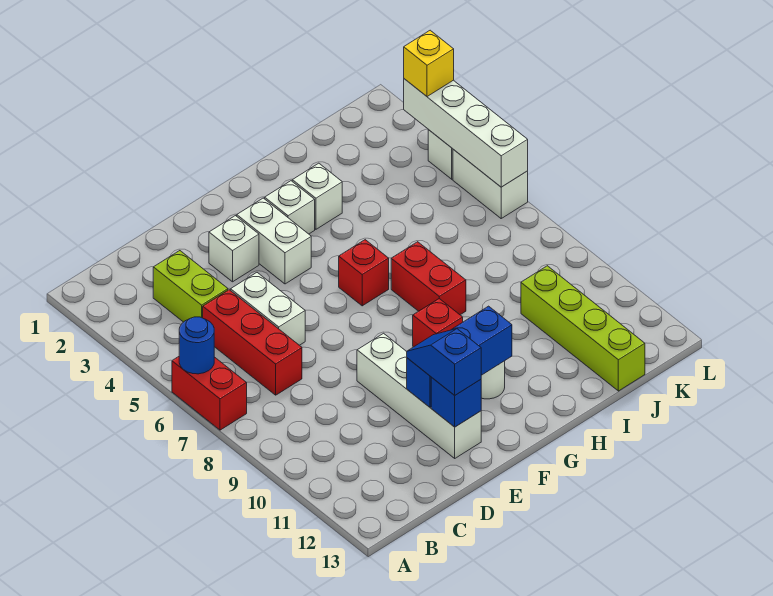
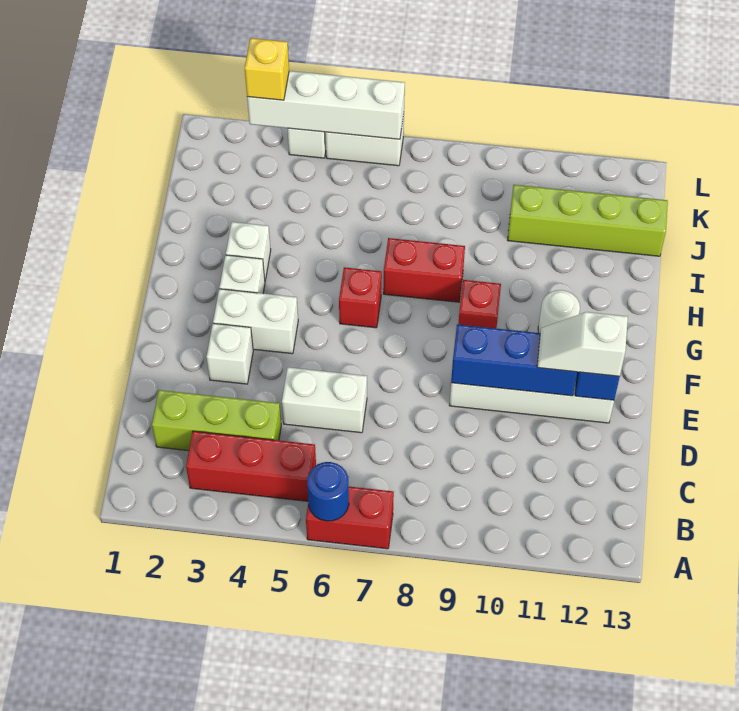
lime brick C3:C4 level 1 -> lime brick C2:C4 level 1
red brick C5:C7 level 1 -> red brick B3:B5 level 1
blue brick E11:G11 level 2 -> blue brick E9:E11 level 2
blue slope E11:E12 level 3 top 12 -> white slope E11:E12 level 3 top 12

